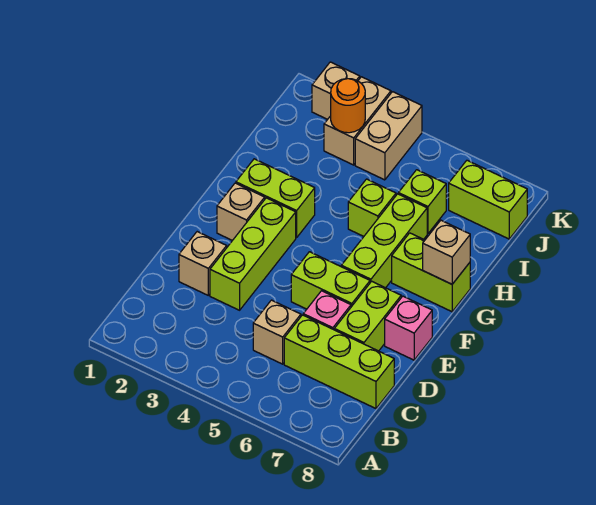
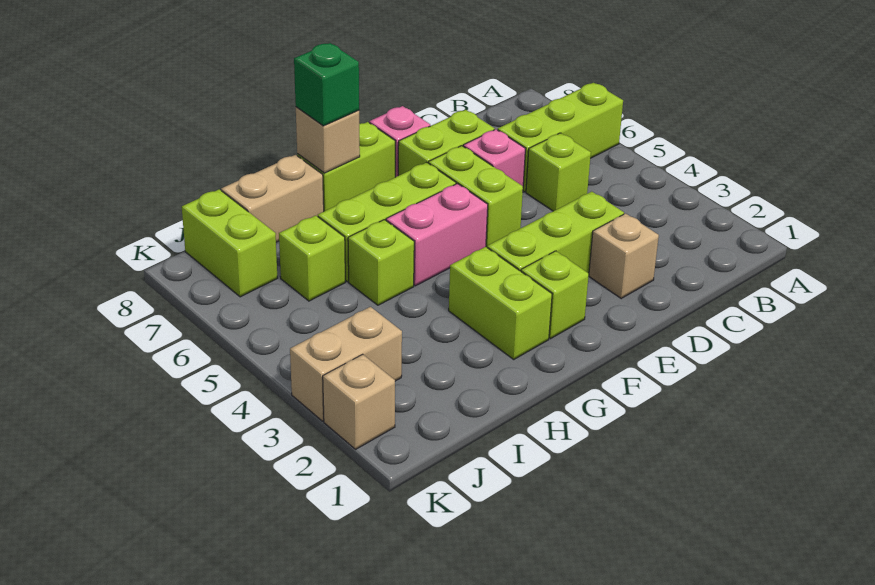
tan brick C5 level 1 -> lime brick C5 level 1
lime brick C6:C8 level 1 -> lime brick A6:C6 level 1
tan brick F2 level 1 -> lime brick F2 level 1
none -> pink brick F5:G5 level 1
lime brick G7:G8 level 1 -> lime brick F8:G8 level 1
none -> green brick G8 level 3
orange round brick J3 level 2 -> none
tan brick J4:K4 level 1 -> tan brick H8:I8 level 1

